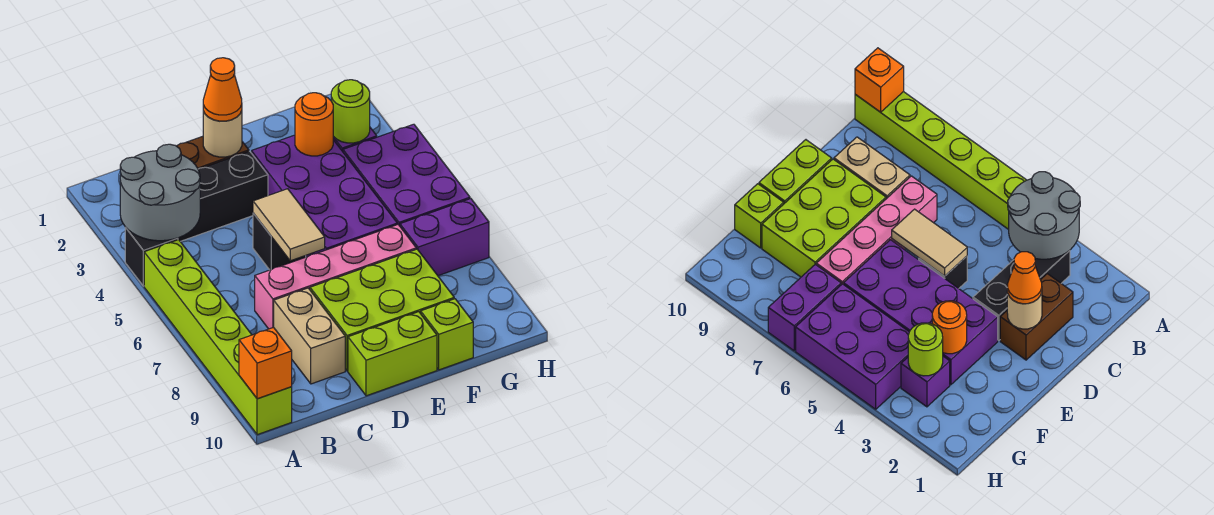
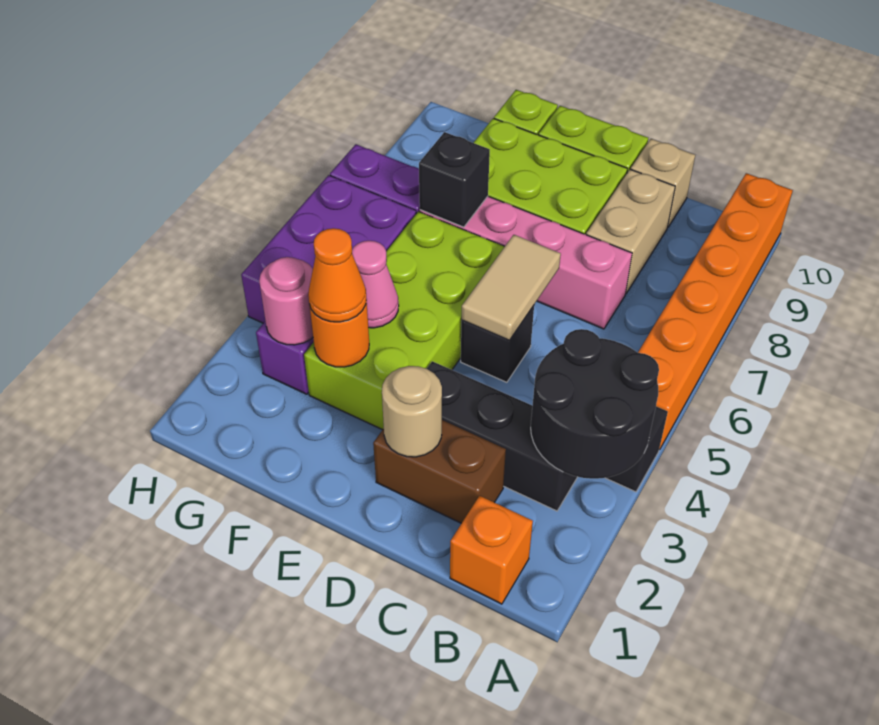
grey round brick A3:B4 level 2 -> black round brick A3:B4 level 2
lime brick A5:A10 level 1 -> orange brick A5:A10 level 1
orange brick A10 level 2 -> orange brick B1 level 1
none -> tan brick C10 level 1
orange cone D2 level 3 -> orange cone F3 level 3
purple brick E3:F6 level 1 -> lime brick E3:F6 level 1
none -> pink cone F4 level 2
none -> black brick F7 level 2
lime round brick G3 level 2 -> pink round brick G3 level 2

